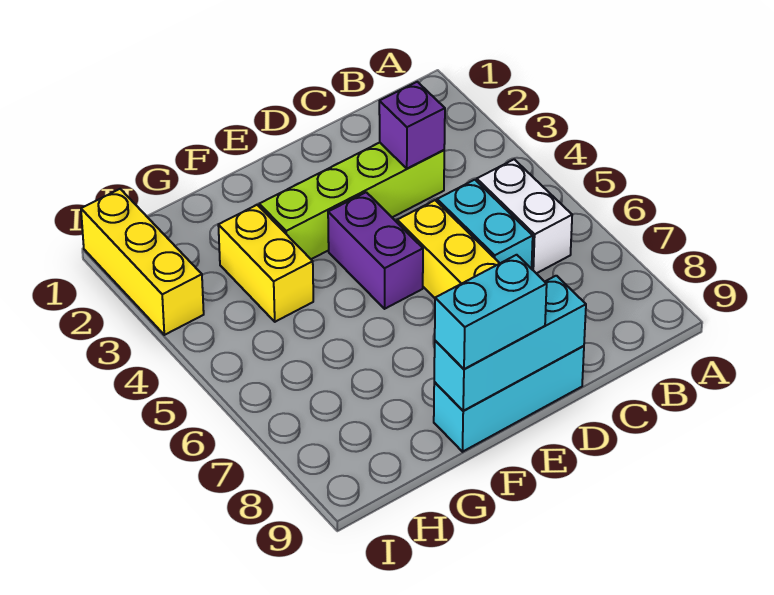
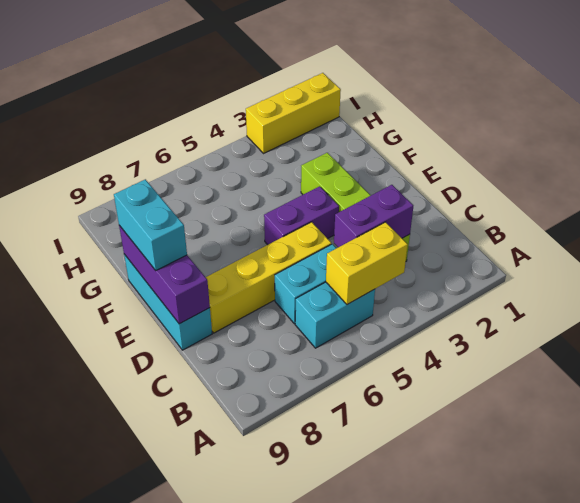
white brick B5:B6 level 1 -> cyan brick B5:B6 level 1
purple brick C3 level 2 -> purple brick C3:C4 level 2
cyan brick D9:F9 level 2 -> purple brick D9:F9 level 2
yellow brick G3:G4 level 1 -> yellow brick B4:B5 level 2

